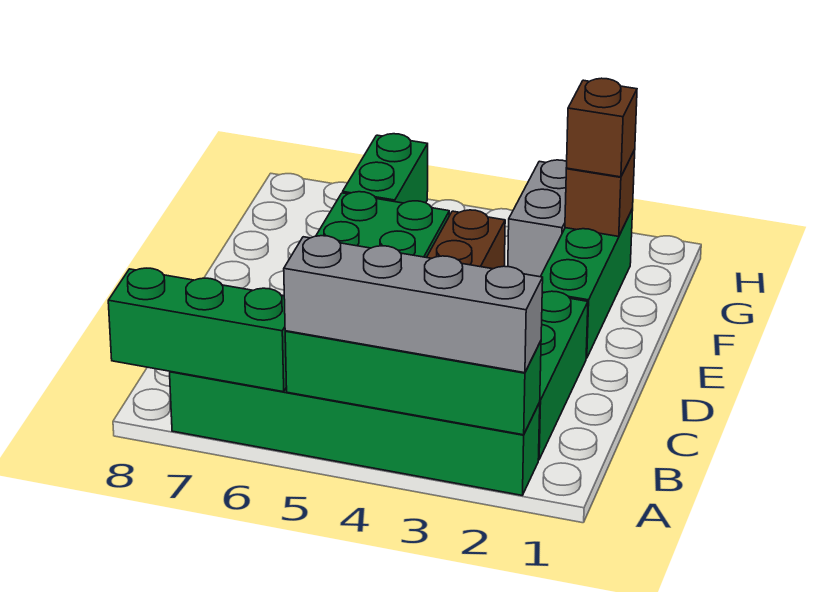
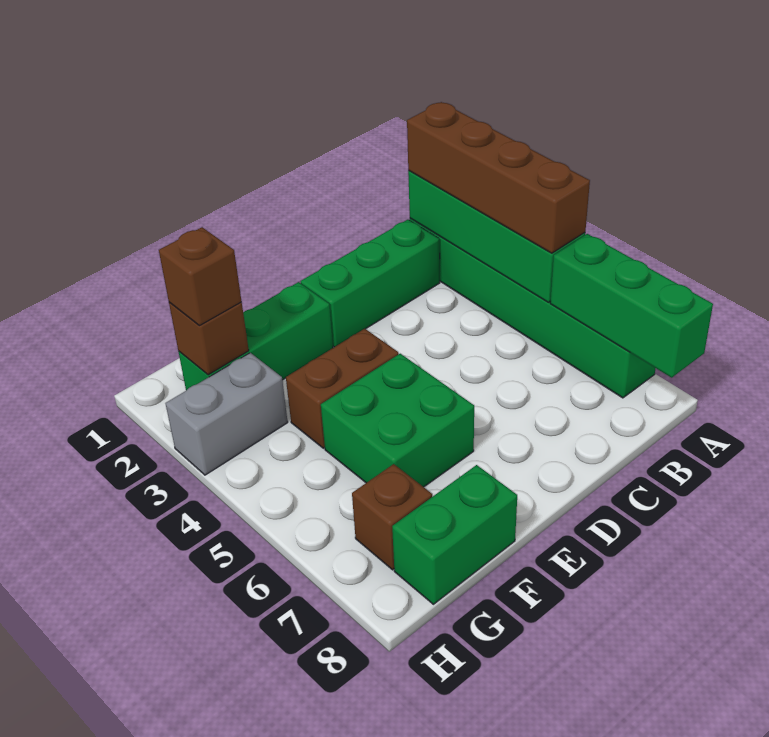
grey brick A2:A5 level 3 -> brown brick A2:A5 level 3
green brick G6:H6 level 1 -> green brick F8:G8 level 1
none -> brown brick G7 level 1

